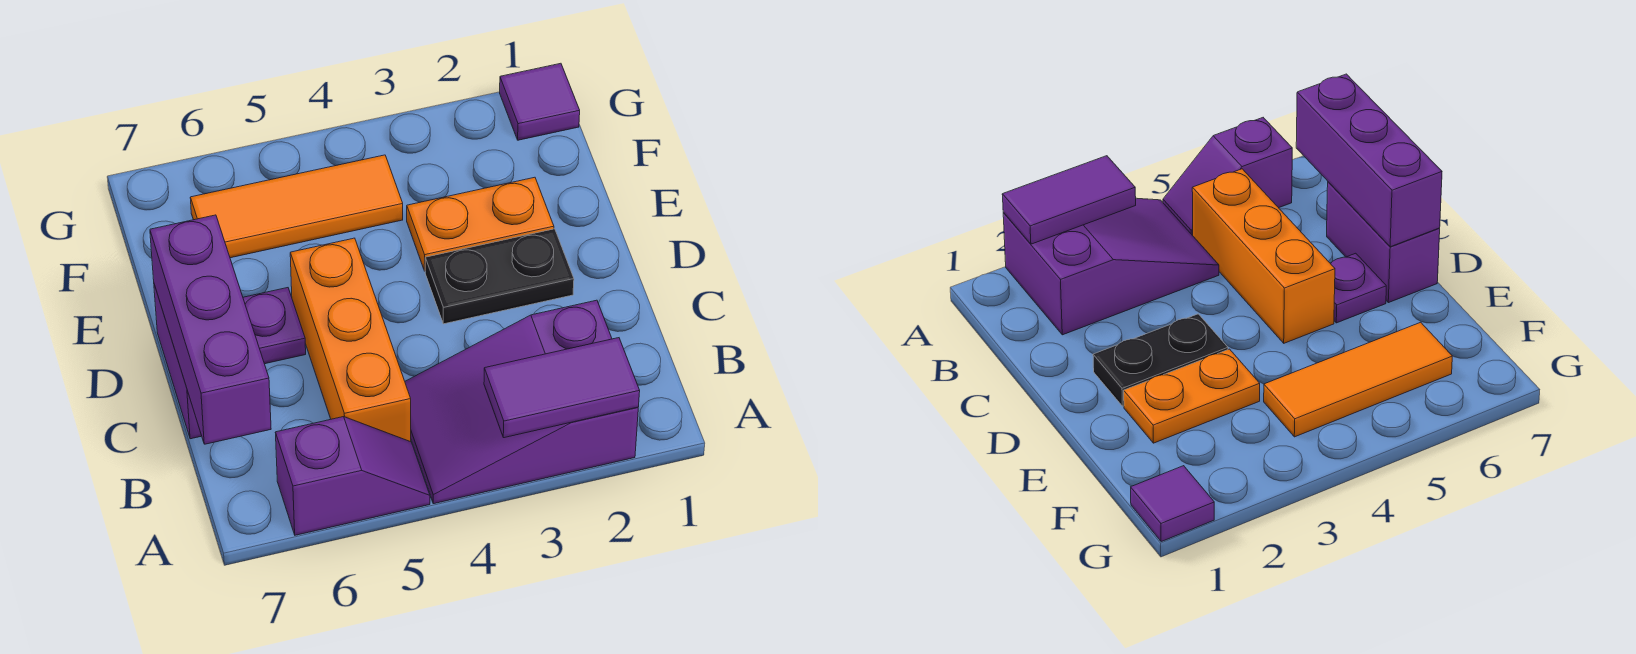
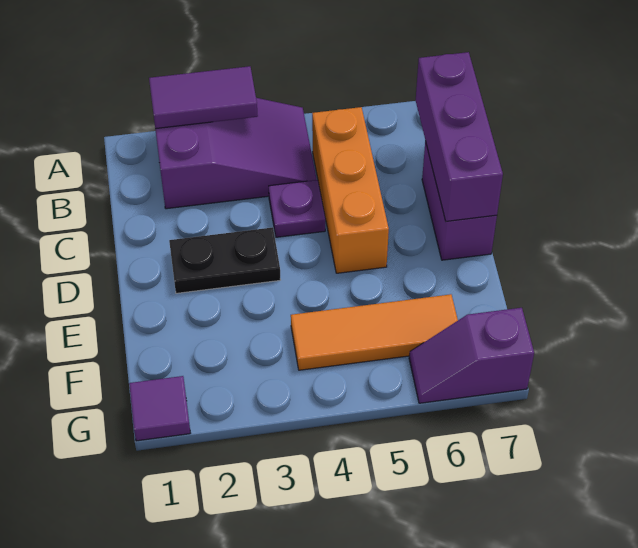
purple slope A5:A6 level 1 top 6 -> purple slope G6:G7 level 1 top 7
purple plate D6 level 1 -> purple plate C4 level 1
orange plate E2:E3 level 1 -> none

